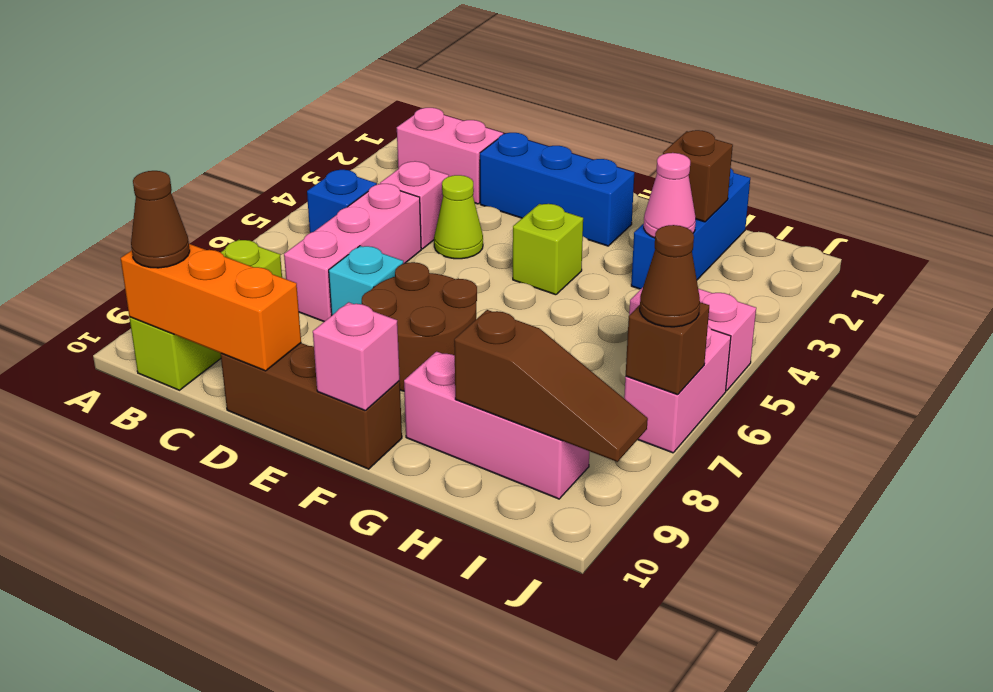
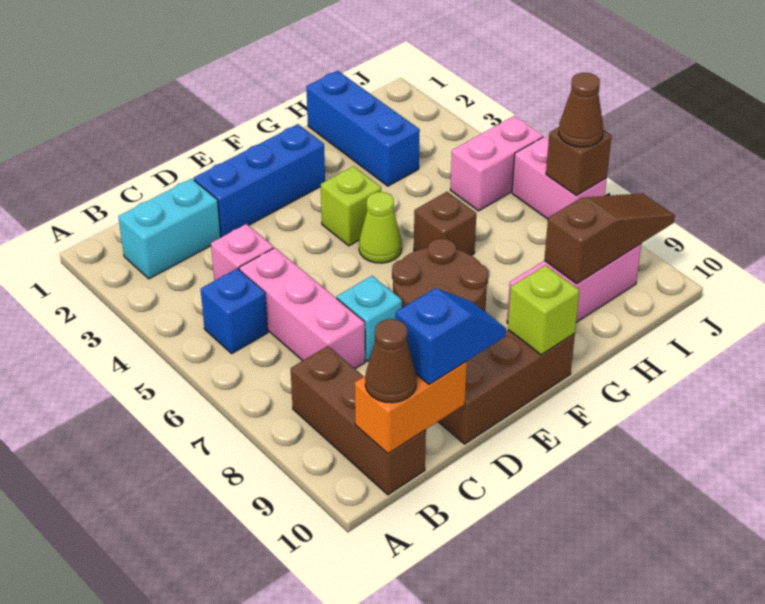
pink brick B2:C2 level 1 -> cyan brick B2:C2 level 1
lime brick B8:B10 level 1 -> brown brick B8:B10 level 1
orange brick B10:D10 level 2 -> orange brick B10:C10 level 2
none -> blue slope C10:D10 level 3 top C
lime cone D4 level 1 -> lime cone F5 level 1
pink brick F10 level 2 -> lime brick F10 level 2
brown brick H2 level 2 -> brown brick G6 level 1
pink cone H3 level 2 -> none

